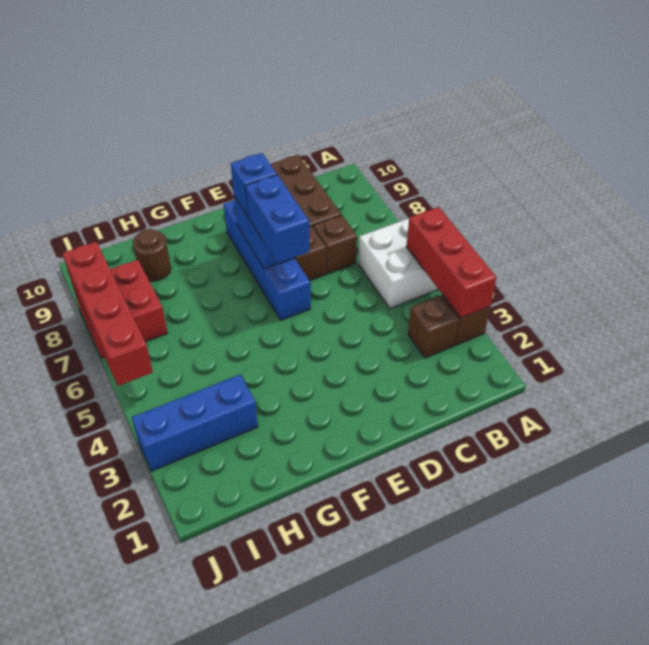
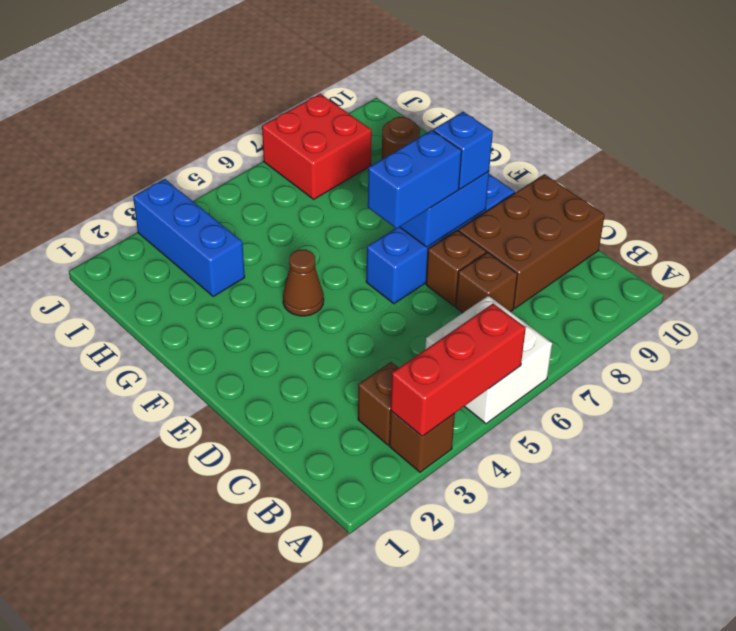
none -> brown cone F4 level 1
red brick J5:J8 level 2 -> none

